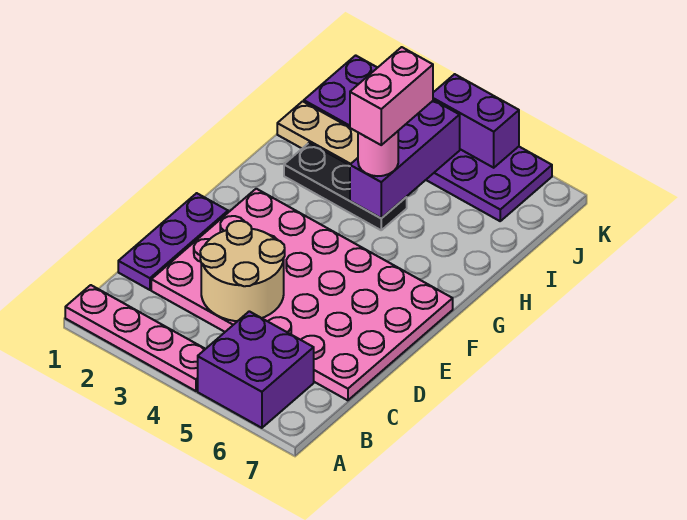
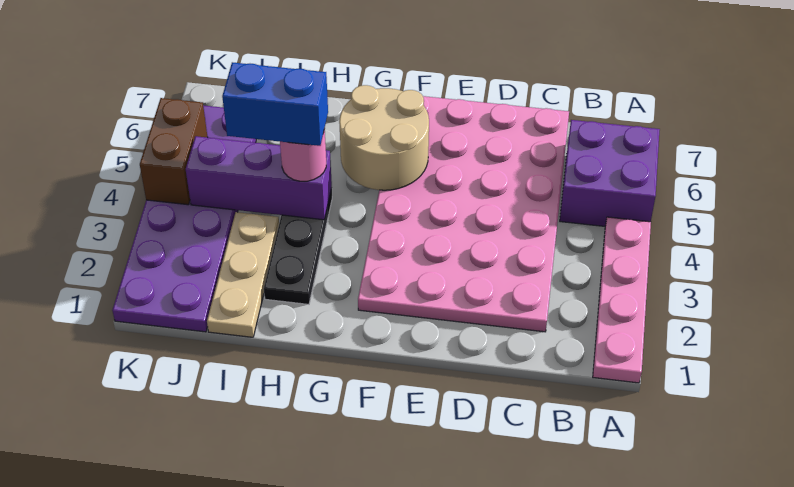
purple plate C1:E1 level 1 -> none
tan round brick C3:D4 level 2 -> tan round brick F5:G6 level 2
pink brick H4:I4 level 4 -> blue brick H4:I4 level 4
purple brick K4:K5 level 2 -> brown brick K4:K5 level 2

